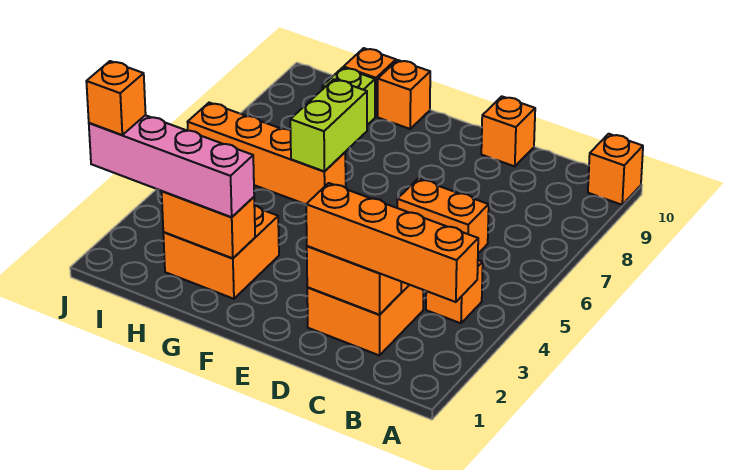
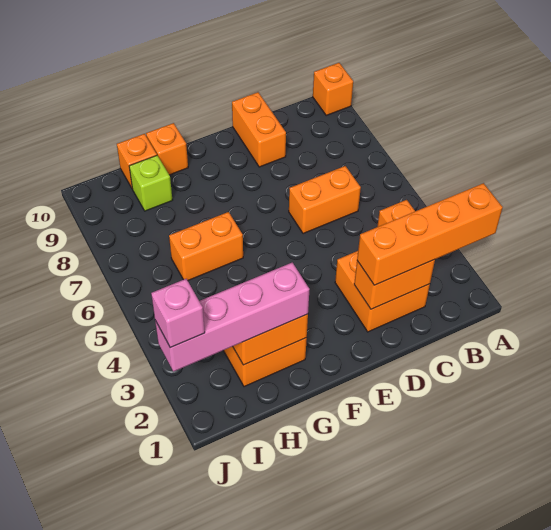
orange brick D10 level 1 -> orange brick D9:D10 level 1
orange brick G6:J6 level 1 -> orange brick G6:H6 level 1
lime brick G6:G7 level 2 -> none
orange brick J2 level 4 -> pink brick J2 level 4

